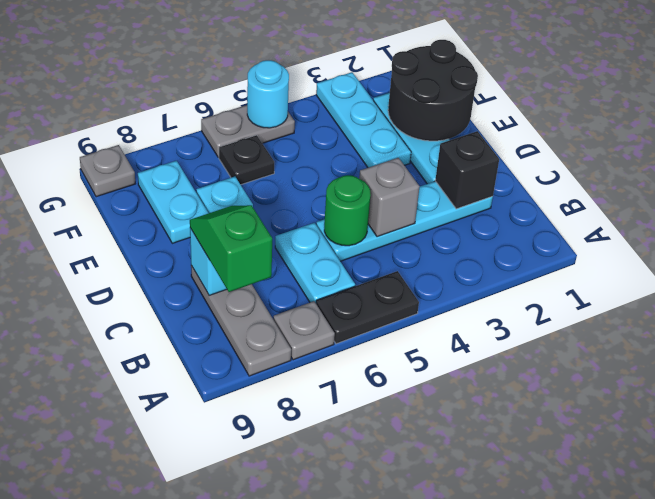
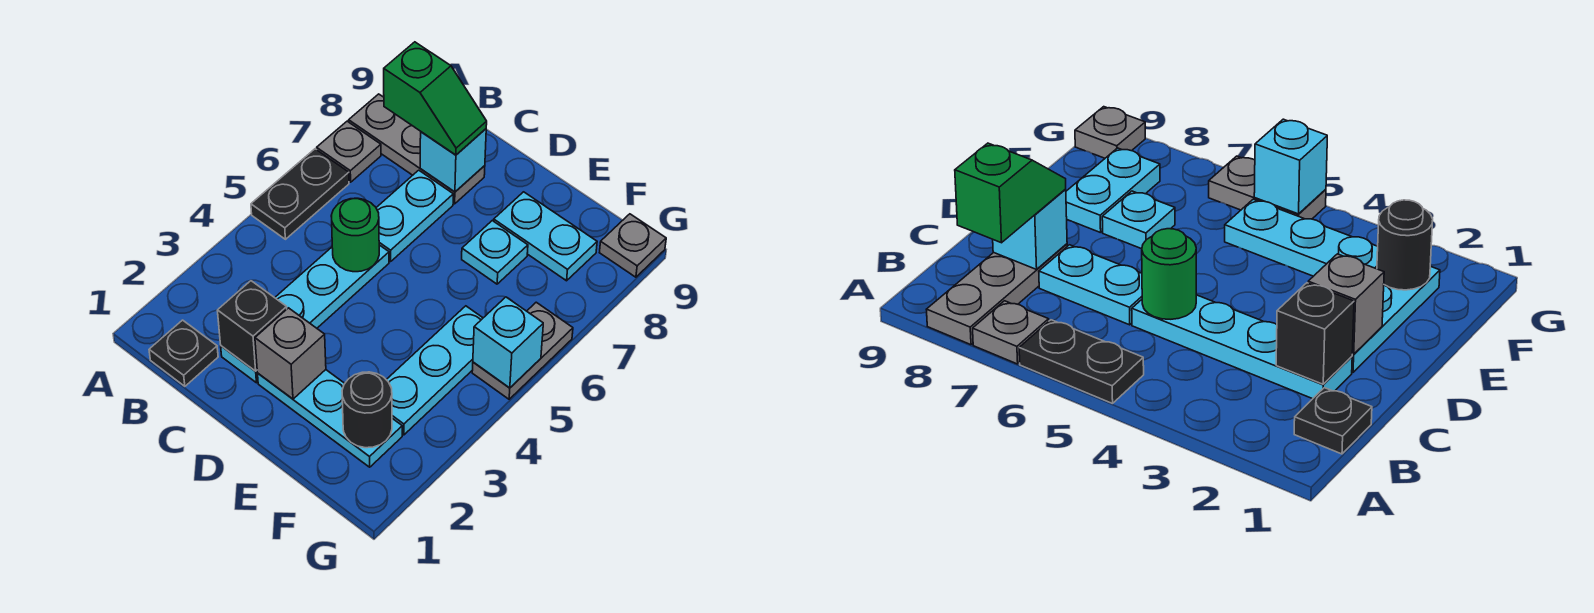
cyan plate B6:C6 level 1 -> cyan plate C6:C7 level 1
grey brick C4 level 2 -> grey brick D2 level 2
black round brick E1:F2 level 2 -> black round brick F2 level 2
cyan plate E3:G3 level 1 -> cyan plate F3:F5 level 1
black plate F6 level 1 -> black plate B1 level 1
cyan round brick G5 level 2 -> cyan brick G5 level 2

